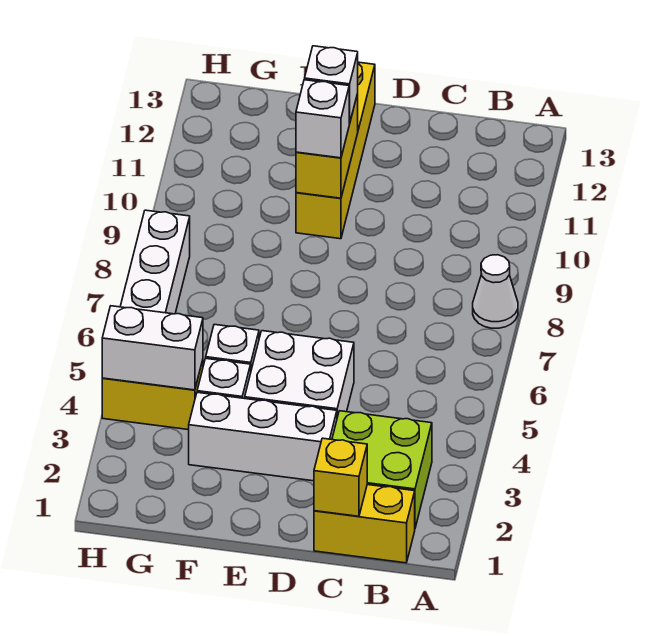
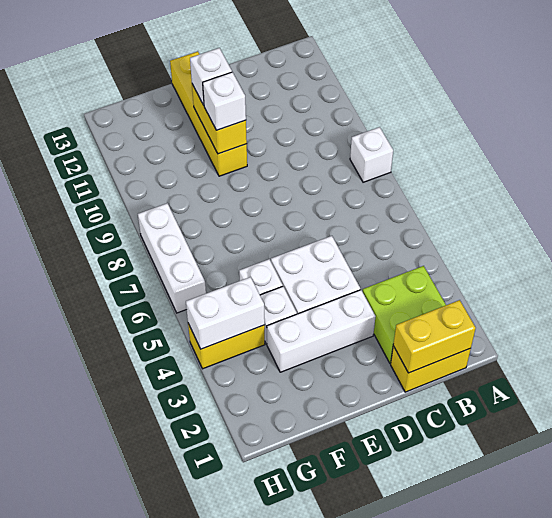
white cone A8 level 1 -> white brick A8 level 1
yellow brick C1 level 2 -> yellow brick B1:C1 level 2

